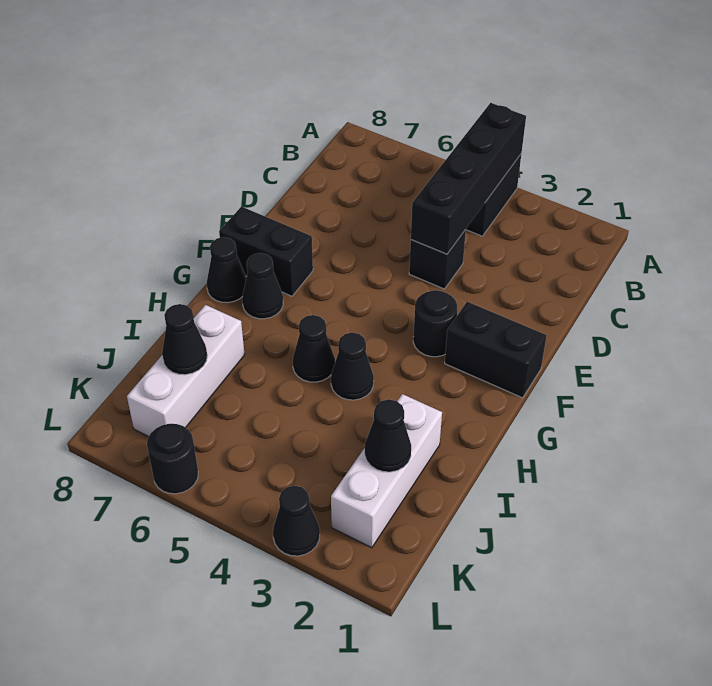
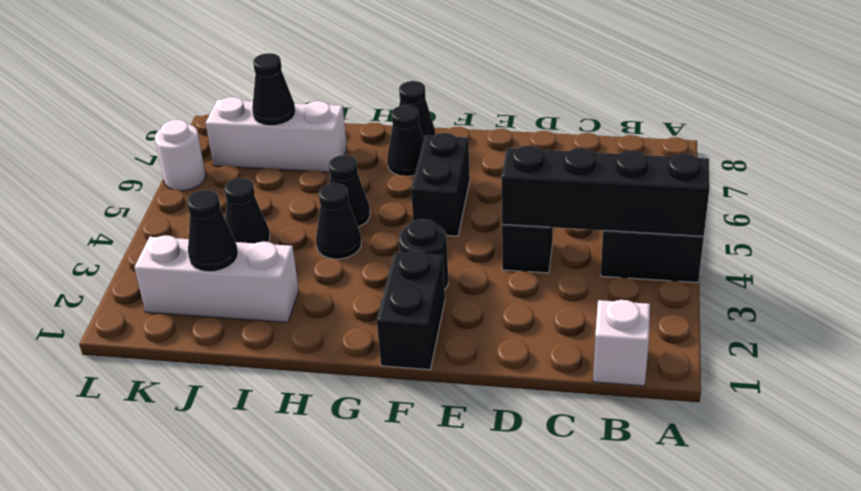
none -> white brick B1 level 1
black brick F7:F8 level 1 -> black brick F5:F6 level 1
black cone L3 level 1 -> black cone J4 level 1
black round brick L6 level 1 -> white round brick L6 level 1

